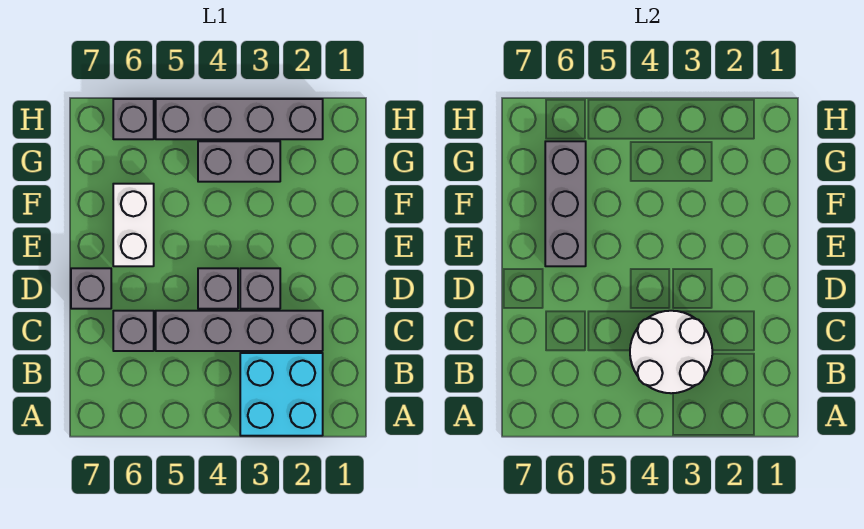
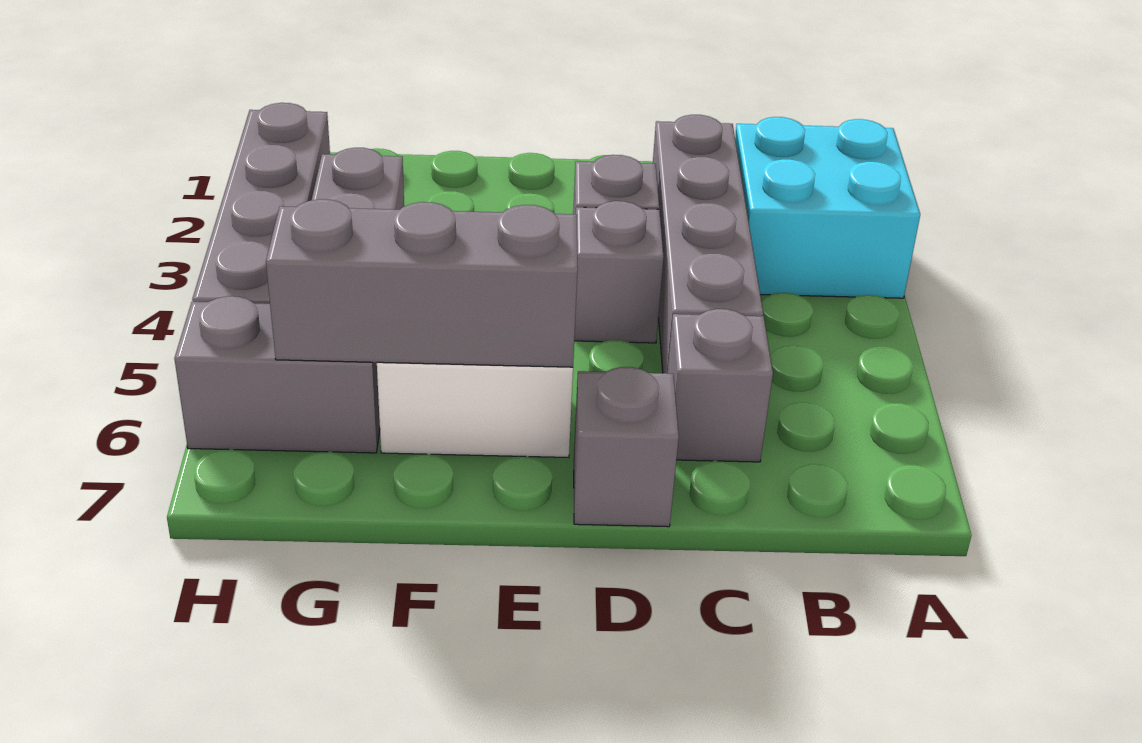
white round brick B3:C4 level 2 -> none
grey brick H6 level 1 -> grey brick G6:H6 level 1

